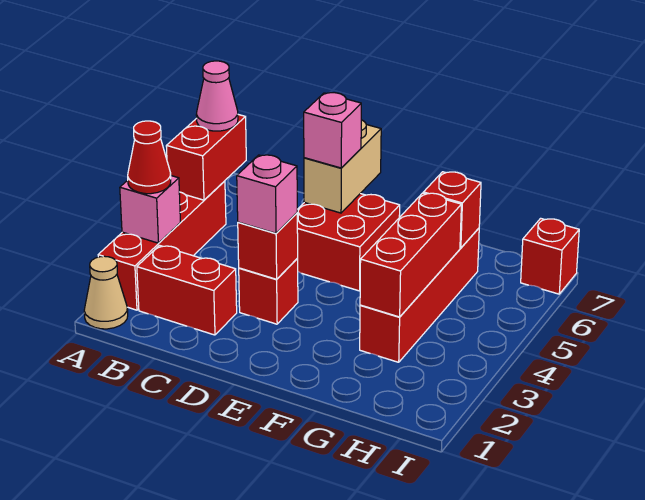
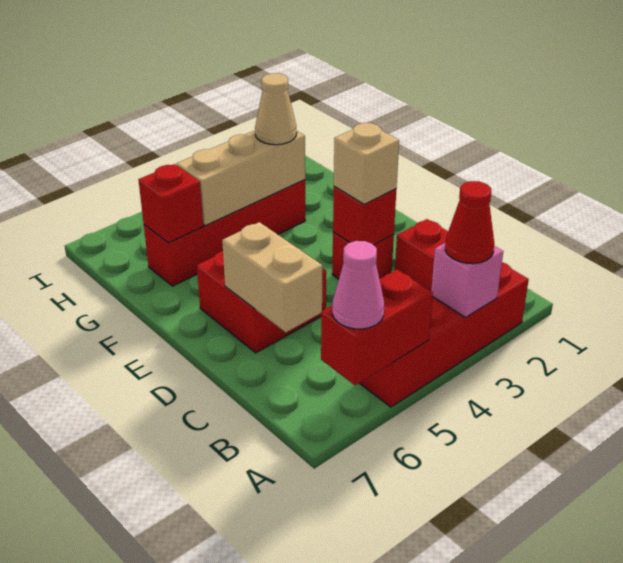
tan cone A1 level 1 -> tan cone G3 level 3
pink brick D3 level 3 -> tan brick D3 level 3
tan brick D6:D7 level 2 -> tan brick C6:D6 level 2
pink brick D6 level 3 -> none
red brick G3:G5 level 2 -> tan brick G3:G5 level 2
red brick I7 level 1 -> none

